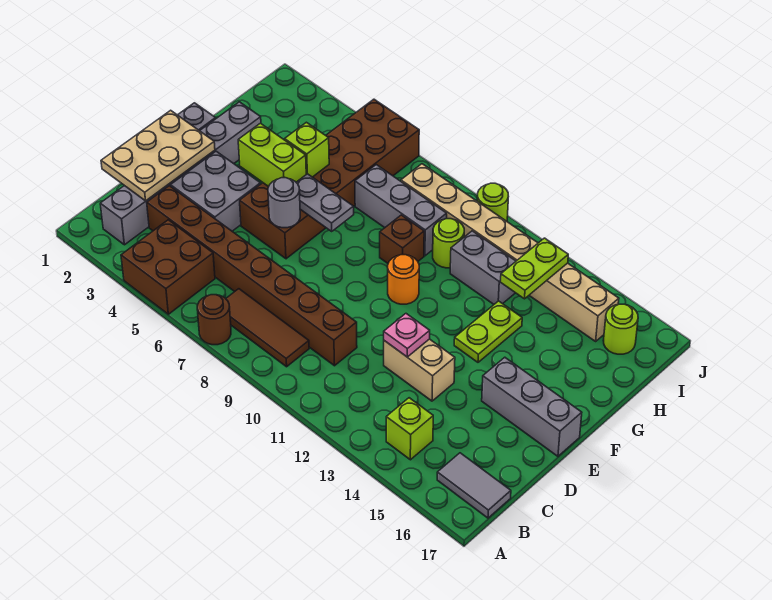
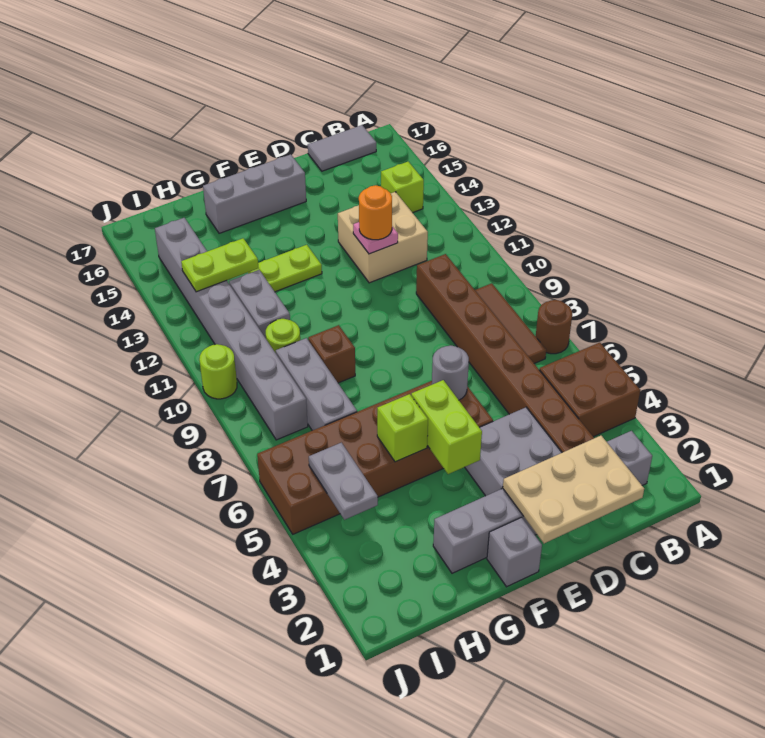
grey tile B16:B17 level 1 -> grey tile B17:C17 level 1
tan brick D12:D13 level 1 -> tan brick C12:D13 level 1
grey brick E15:E17 level 1 -> grey brick E16:G16 level 1
grey plate F6:F7 level 2 -> grey plate I4:I5 level 2
orange round brick F10 level 1 -> orange round brick D12 level 3
tan brick I8:I15 level 1 -> grey brick I8:I15 level 1
lime round brick I16 level 1 -> none

